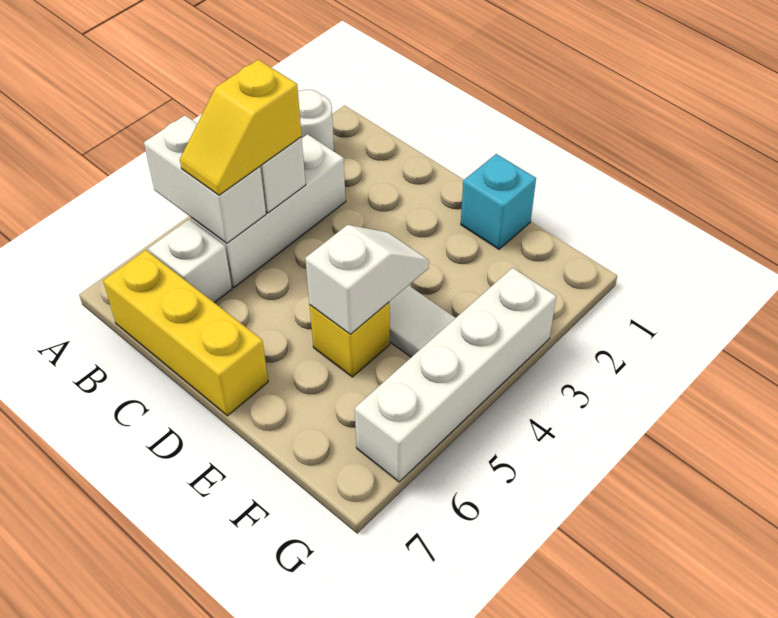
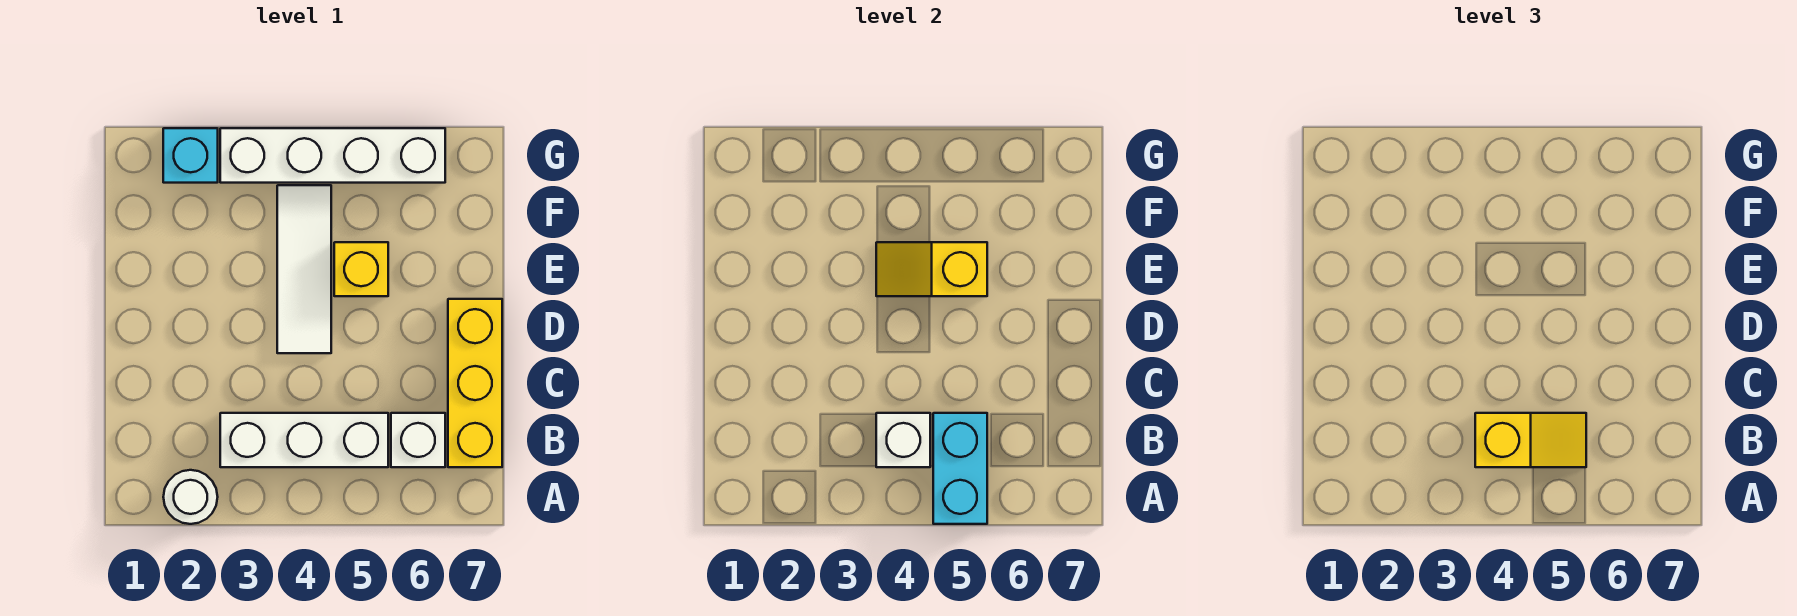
white brick A5:B5 level 2 -> cyan brick A5:B5 level 2
cyan brick E1 level 1 -> cyan brick G2 level 1
white slope E4:E5 level 2 top 5 -> yellow slope E4:E5 level 2 top 5

